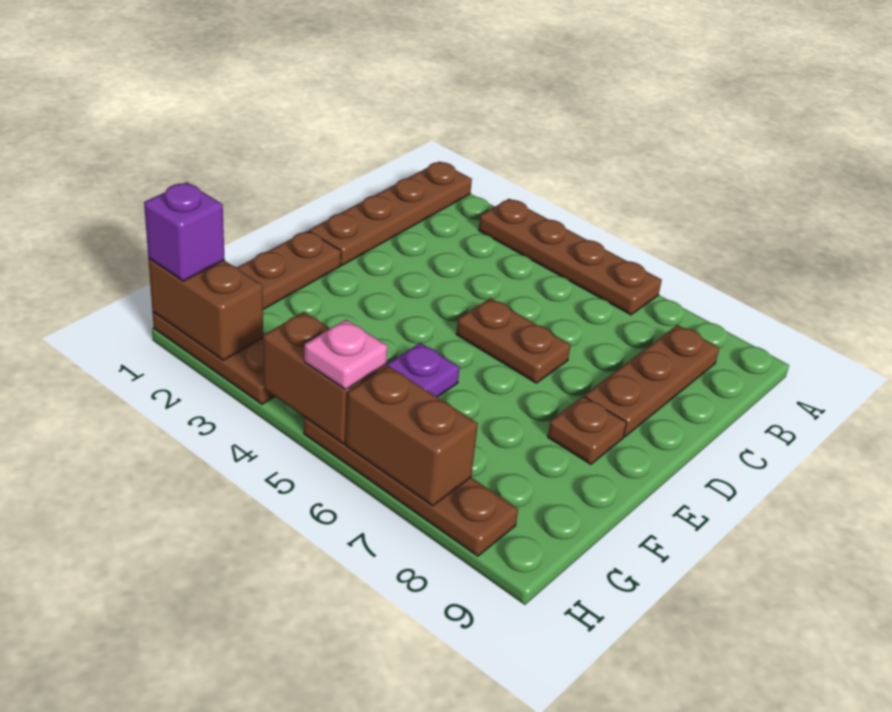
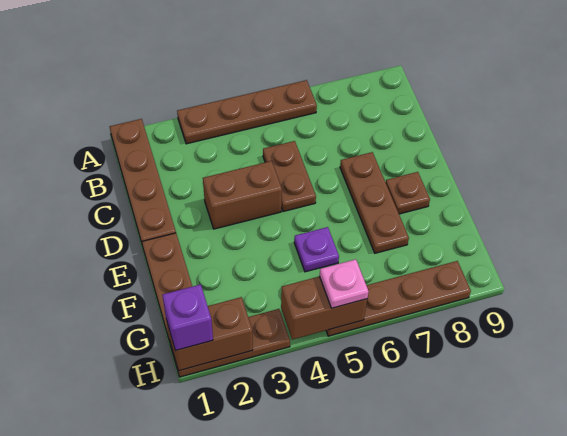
brown plate B8:D8 level 1 -> brown plate D7:F7 level 1
brown plate D5:D6 level 1 -> brown plate C5:D5 level 1
brown brick H6:H7 level 2 -> brown brick D3:D4 level 1

